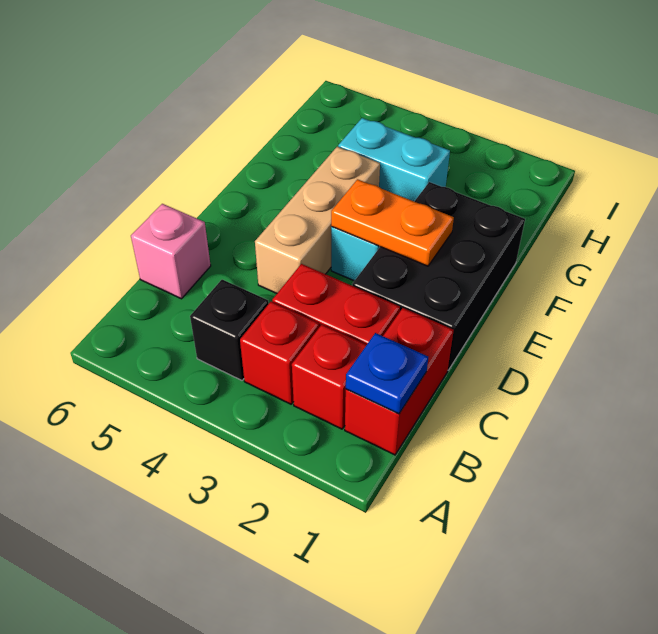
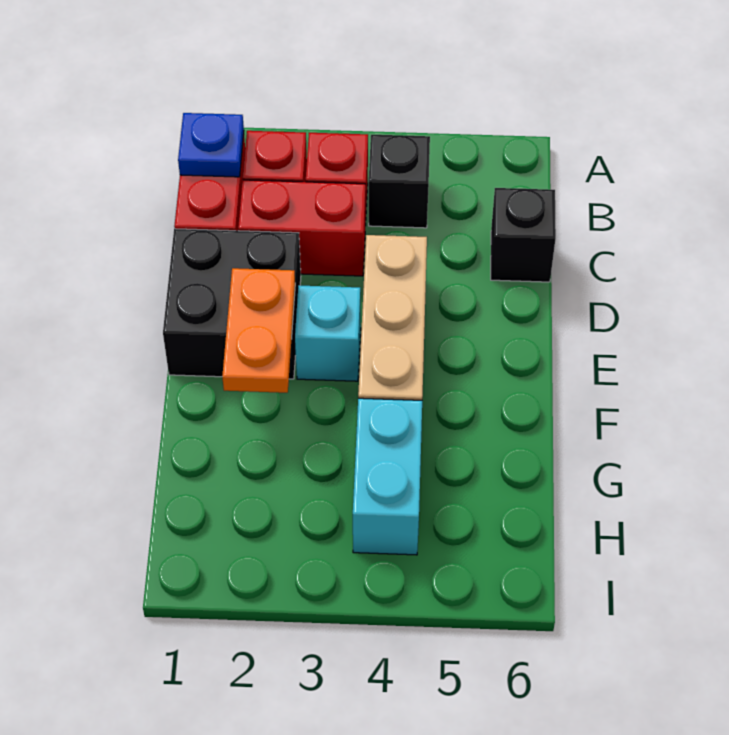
pink brick C6 level 1 -> black brick C6 level 1
black brick D1:F2 level 1 -> black brick D1:E2 level 1
orange plate E2:E3 level 2 -> orange plate E2:F2 level 2
cyan brick G3:G4 level 1 -> cyan brick G4:H4 level 1

